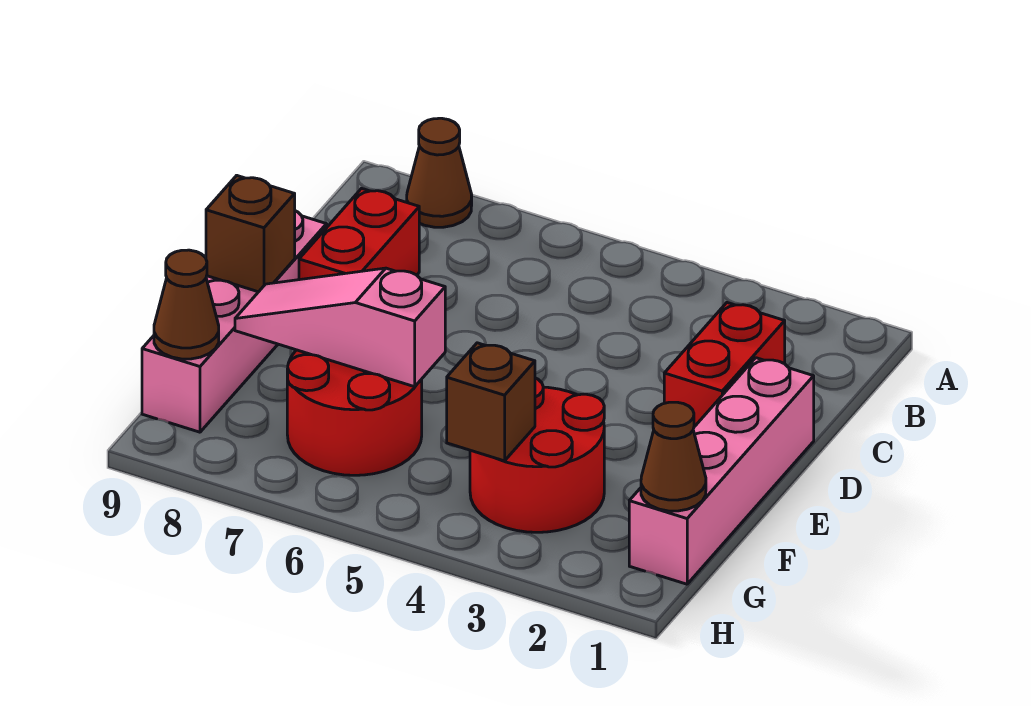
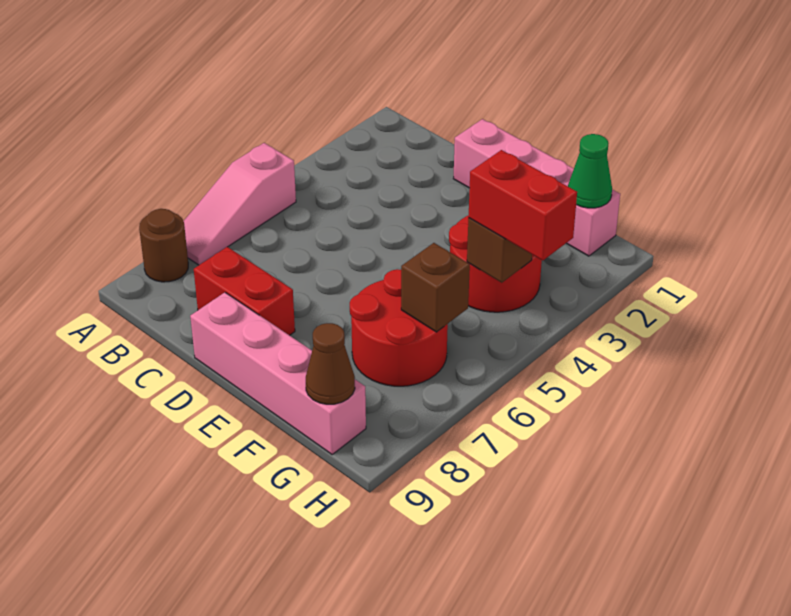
brown cone A8 level 1 -> brown round brick A8 level 1
red brick C2:D2 level 1 -> red brick G4:H4 level 3
brown brick E9 level 2 -> brown brick G6 level 2
pink slope F6:F8 level 2 top 6 -> pink slope A5:A7 level 1 top 5
brown cone G1 level 2 -> green cone G1 level 2

